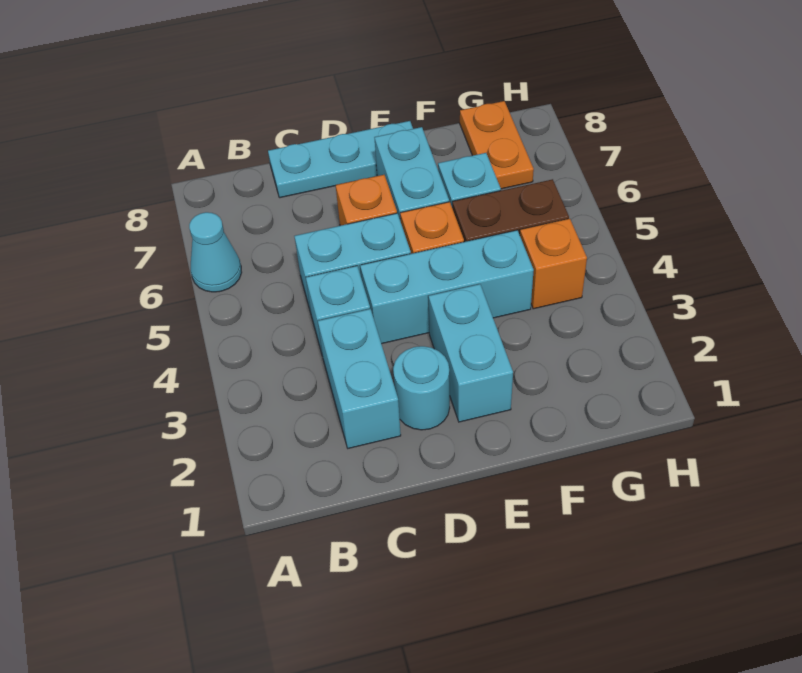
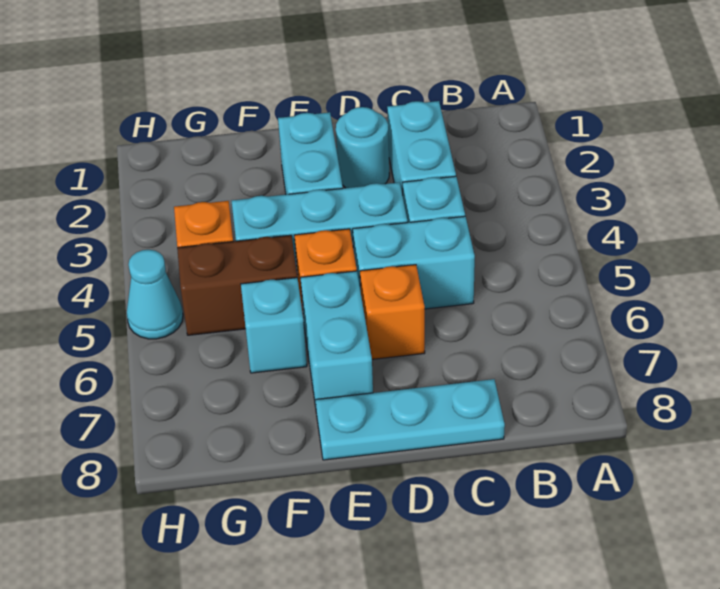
cyan cone A6 level 1 -> cyan cone H5 level 1
orange plate G7:G8 level 1 -> none

